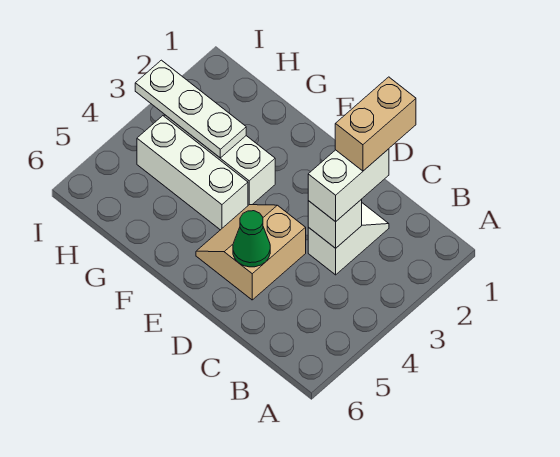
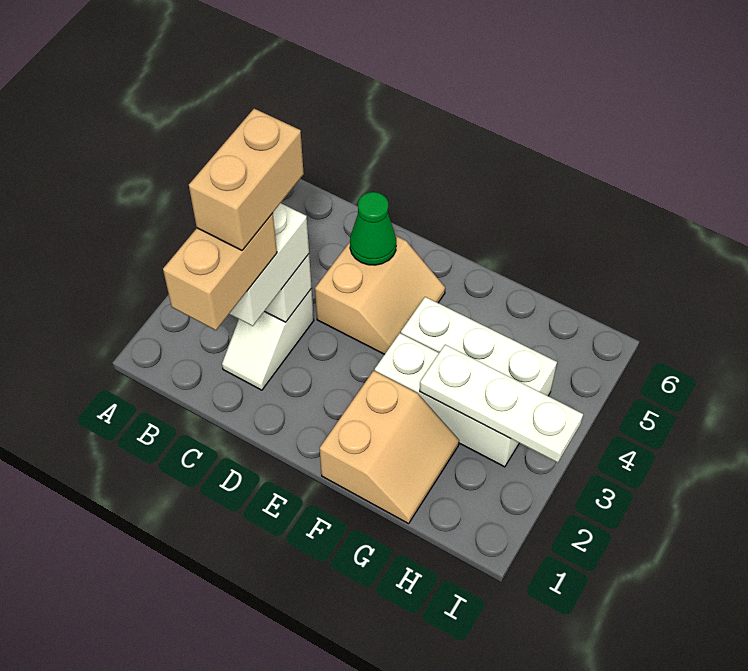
none -> tan brick C2:C3 level 5
none -> tan slope F1:G2 level 1 top F

